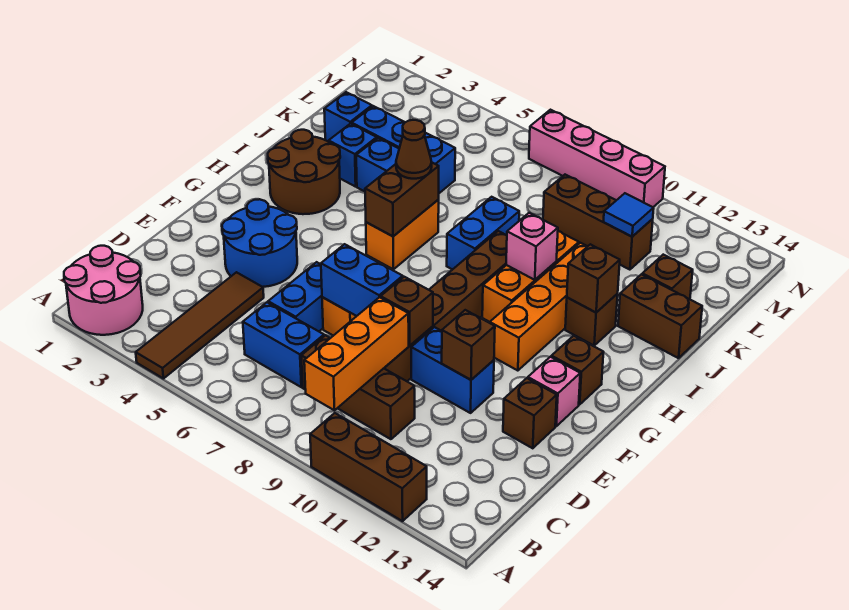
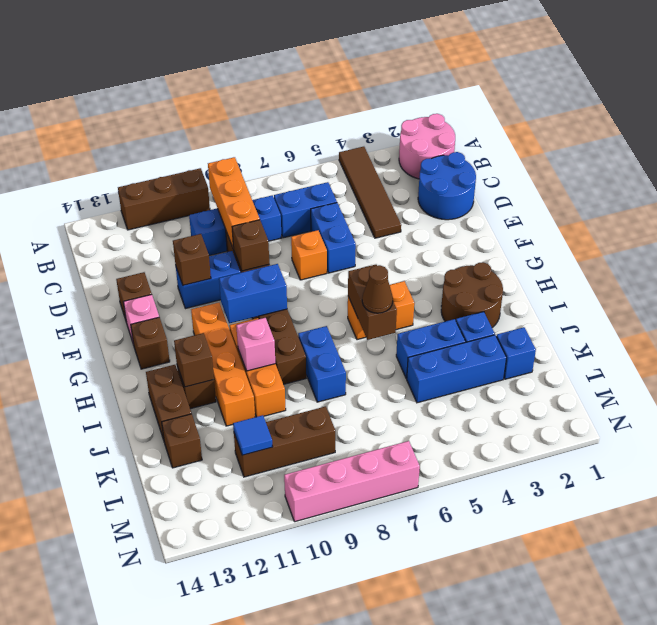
brown brick C8:C10 level 1 -> blue brick C8:C10 level 1
blue round brick E3:F4 level 1 -> blue round brick C1:D2 level 1
blue brick E7:E8 level 2 -> blue brick G9:G10 level 2
orange brick H6:I6 level 1 -> orange brick H5:H6 level 1
brown brick J13:J14 level 1 -> brown brick I13:J13 level 1

